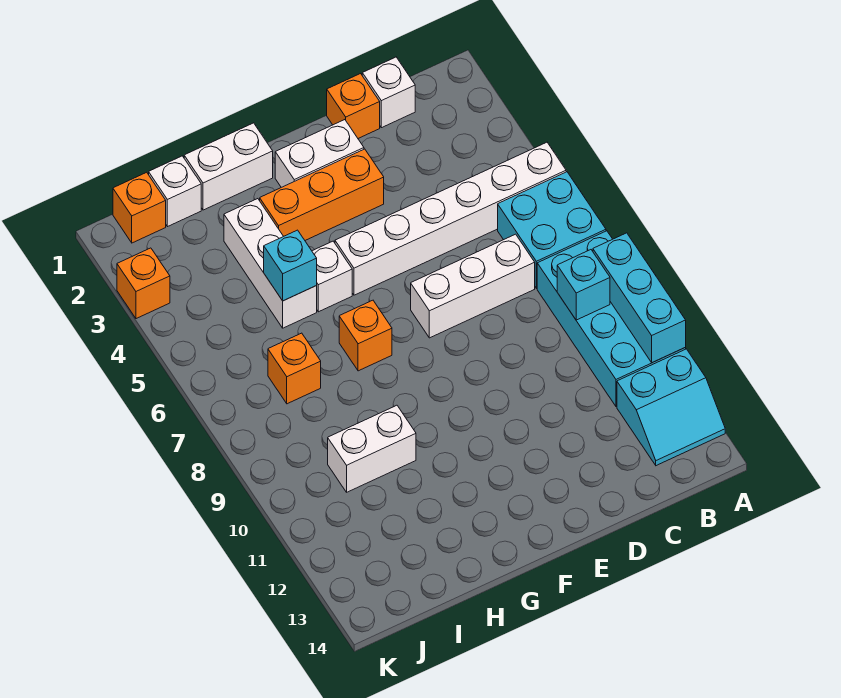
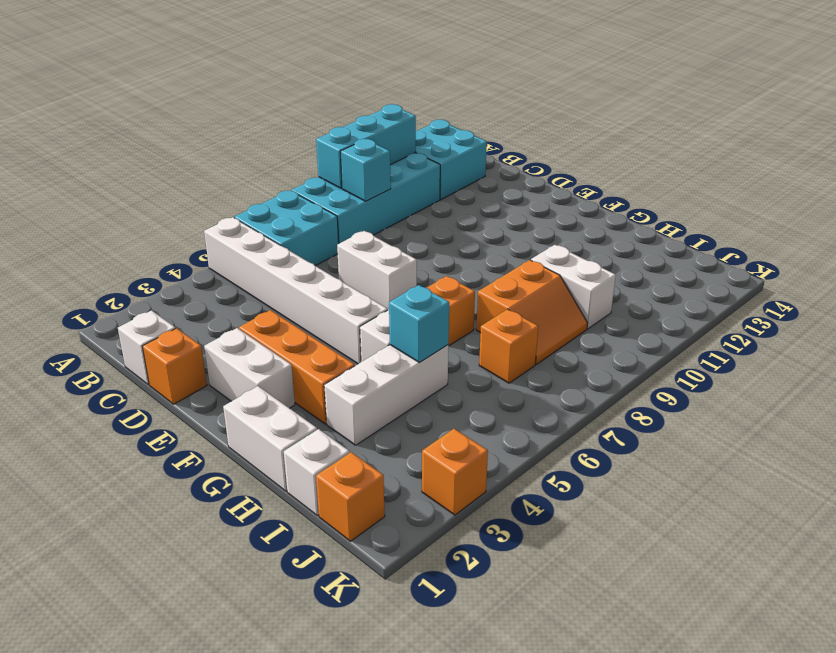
cyan slope A12:B13 level 1 top 12 -> cyan brick A12:B13 level 1
white brick C7:E7 level 1 -> white brick D7:E7 level 1
none -> orange slope H8:I9 level 1 top H

